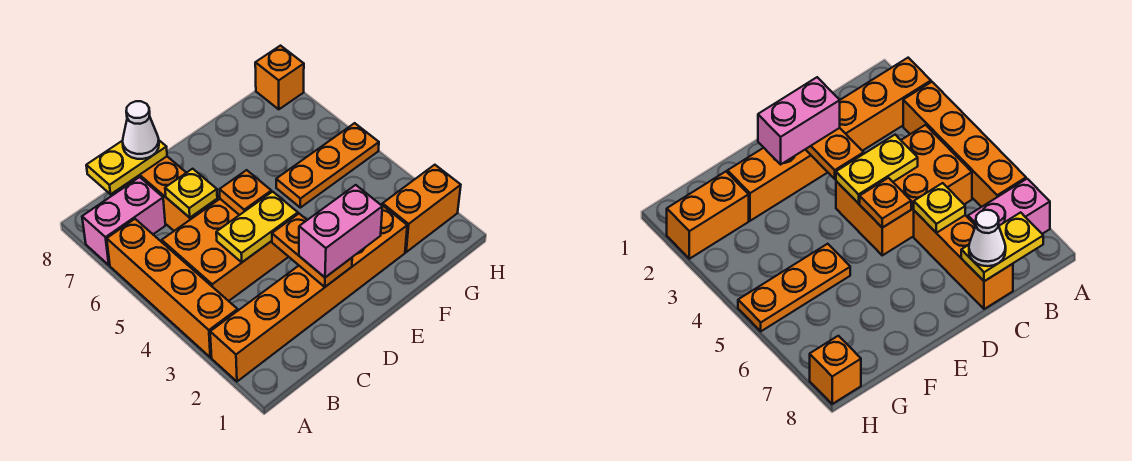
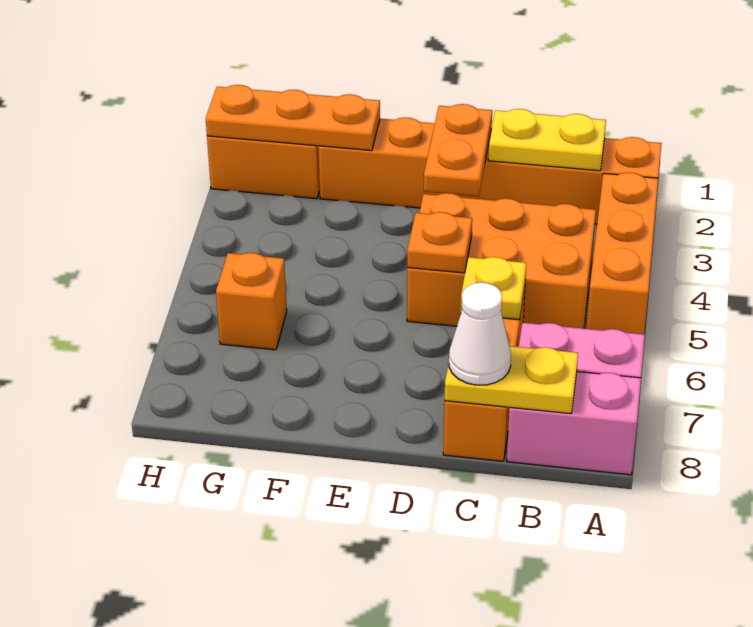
orange brick A3:A6 level 1 -> orange brick A3:A5 level 1
yellow plate C4:D4 level 2 -> yellow plate B2:C2 level 2
pink brick D2:E2 level 3 -> pink brick A8:B8 level 1
orange plate F5:H5 level 1 -> orange plate F2:H2 level 2
orange brick H8 level 1 -> orange brick G6 level 1

